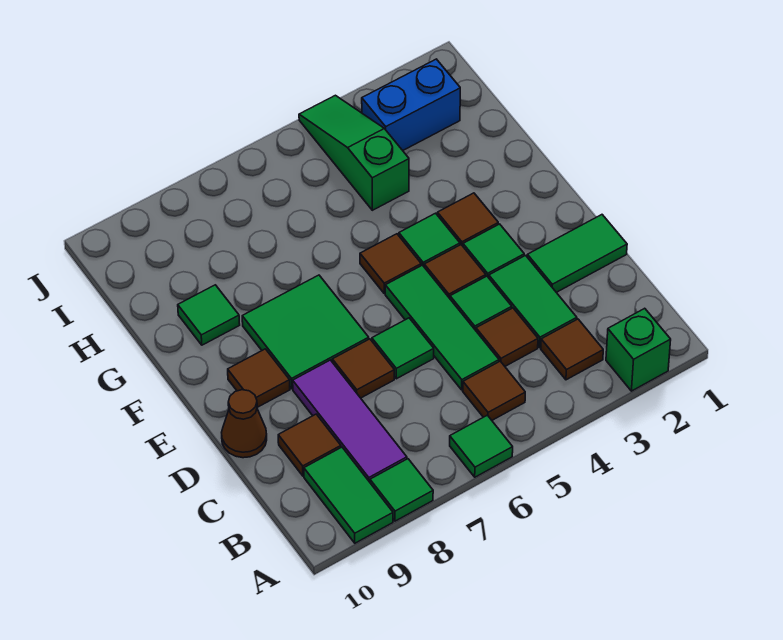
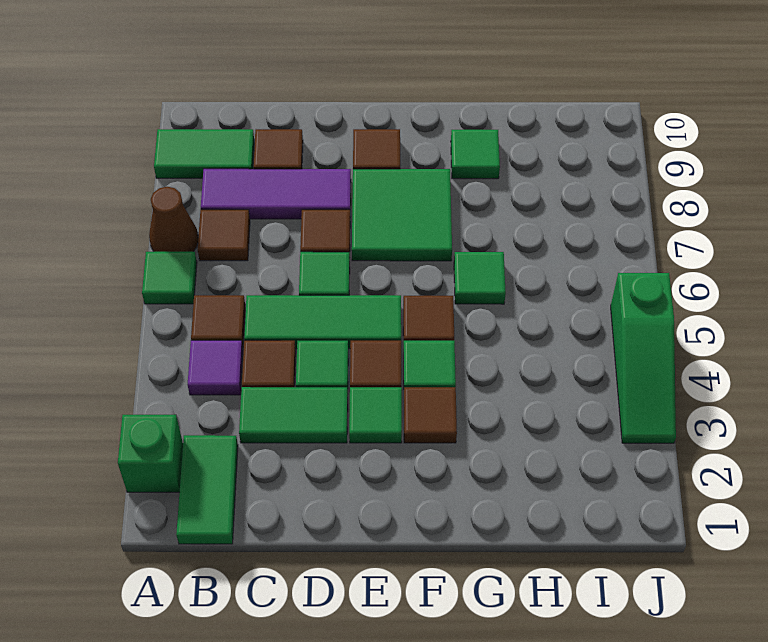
green tile A8 level 1 -> green tile G6 level 1
brown tile B3 level 1 -> brown tile B7 level 1
none -> purple tile B4 level 1
green tile D1:D2 level 1 -> green tile B1:B2 level 1
brown cone D10 level 1 -> brown cone A7 level 1
green slope H4:J4 level 1 top H -> green slope J3:J5 level 1 top 5
blue brick I2:I3 level 1 -> none

